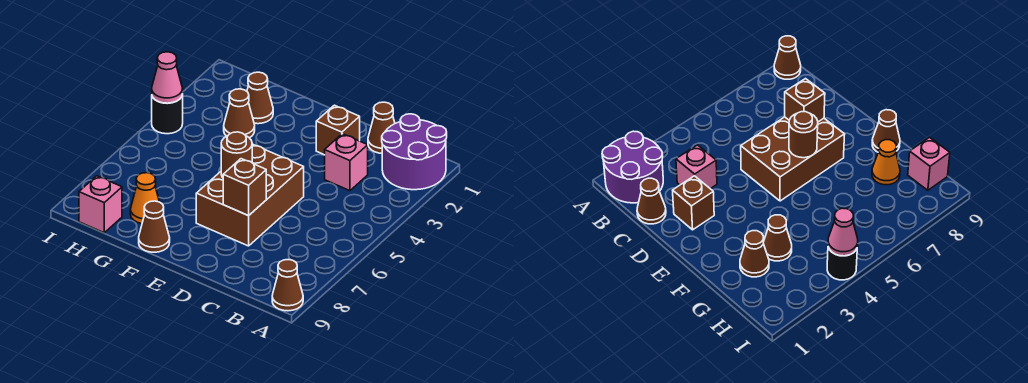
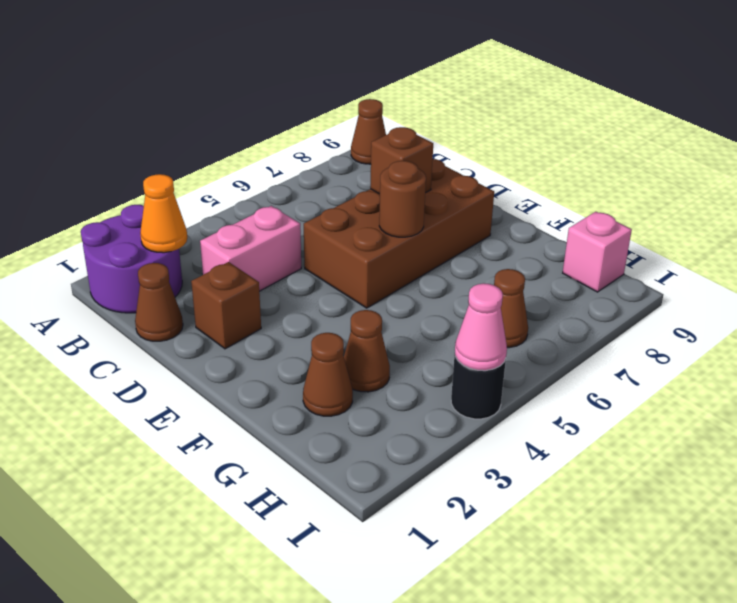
pink brick C3 level 1 -> pink brick C3:C4 level 1
brown brick D5:E7 level 1 -> brown brick D5:E8 level 1
brown cone F9 level 1 -> brown cone H6 level 1
orange cone G8 level 1 -> orange cone B2 level 2

